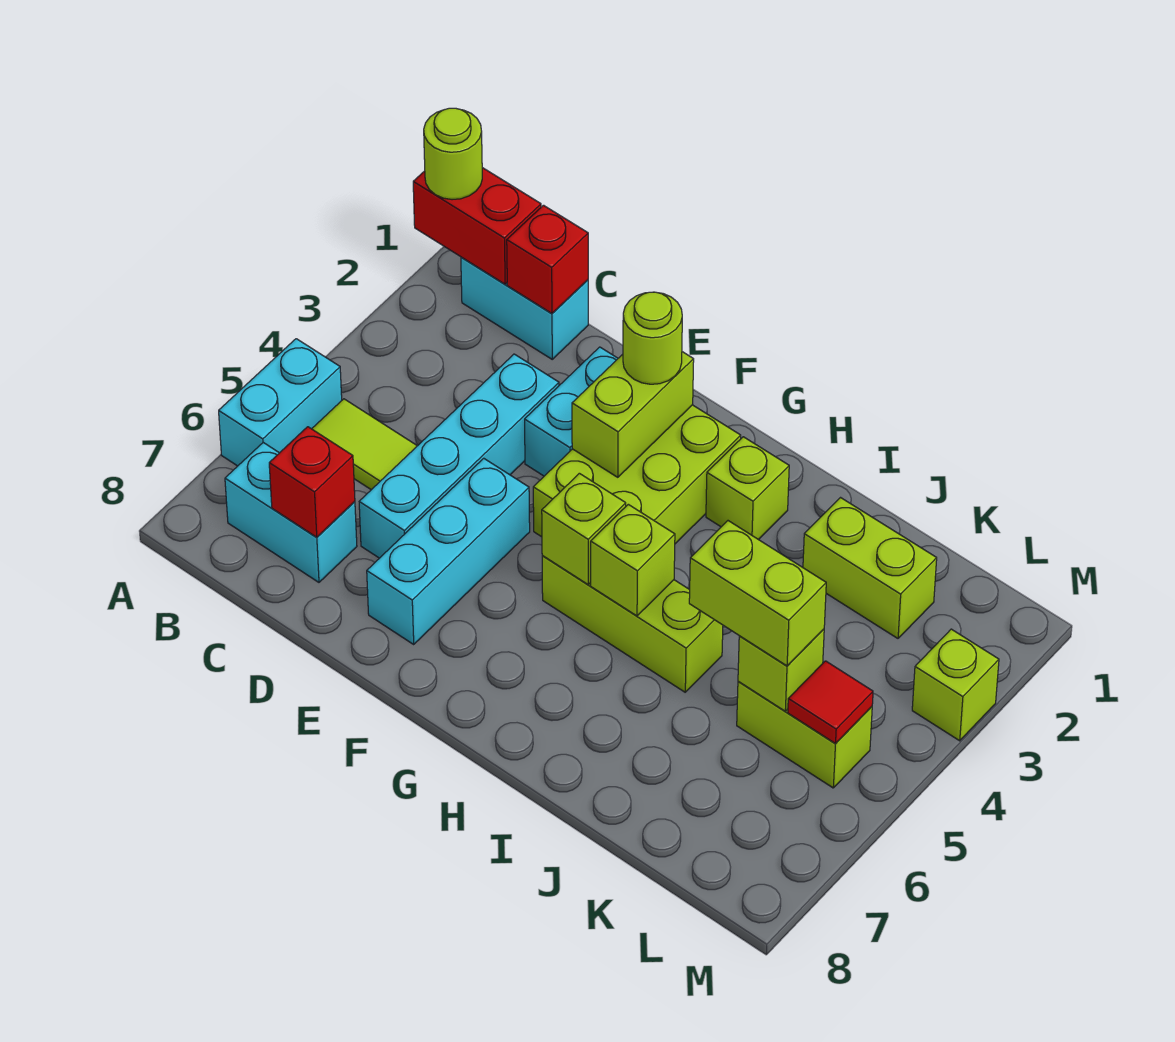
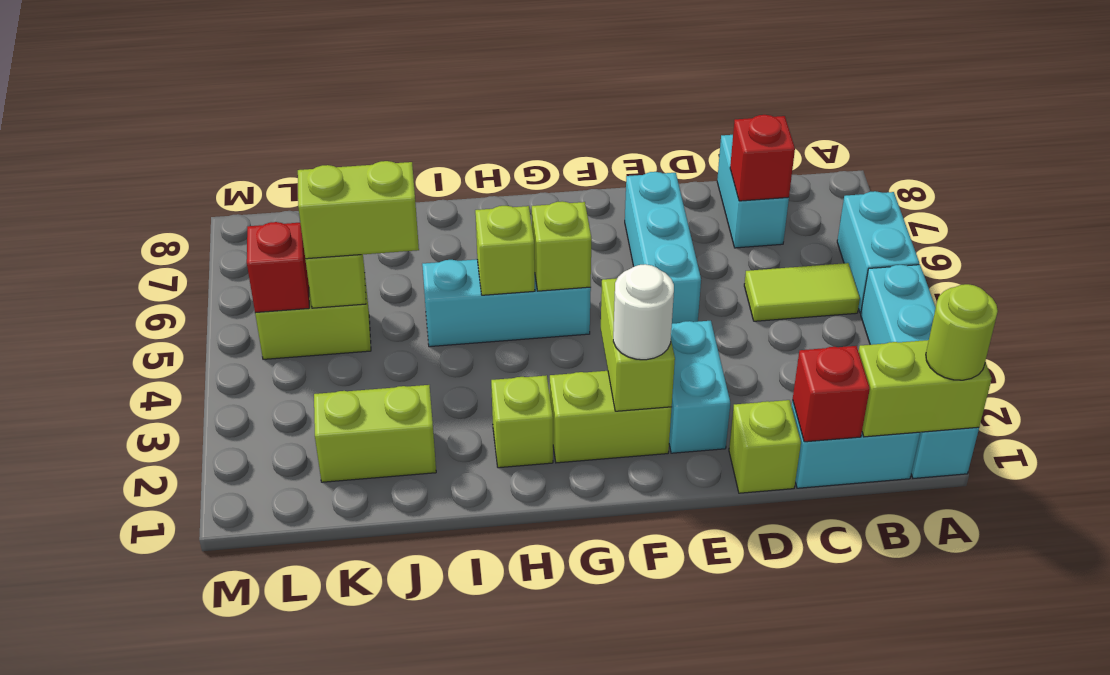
red brick A1:B1 level 2 -> lime brick A1:B1 level 2
cyan brick B7:C7 level 1 -> cyan brick C7:C8 level 1
cyan brick D3:D6 level 1 -> cyan brick A1:A4 level 1
lime brick F2:G4 level 1 -> lime brick F2:G2 level 1
lime round brick F2 level 3 -> white round brick F2 level 3
lime brick G5:I5 level 1 -> cyan brick G5:I5 level 1
red tile L5 level 2 -> red brick L5 level 2
lime brick M3 level 1 -> lime brick D1 level 1

